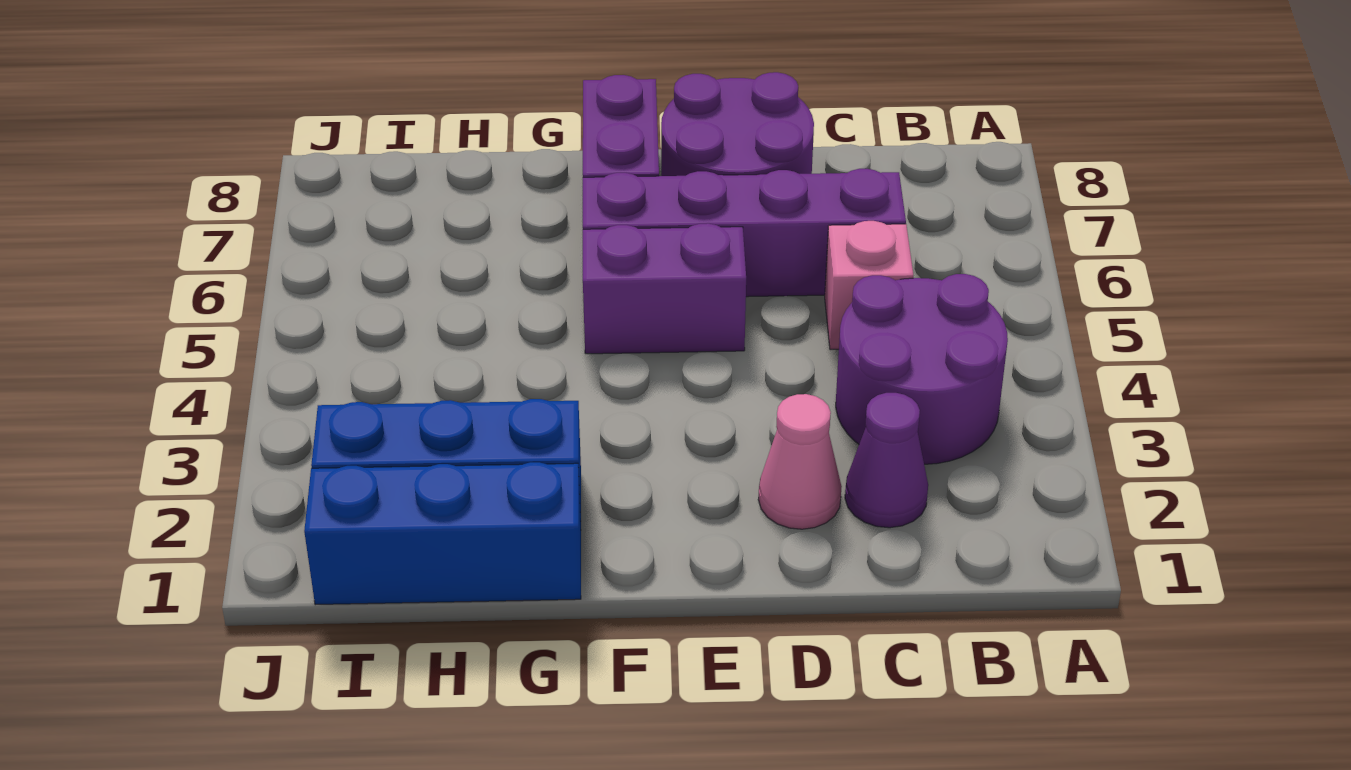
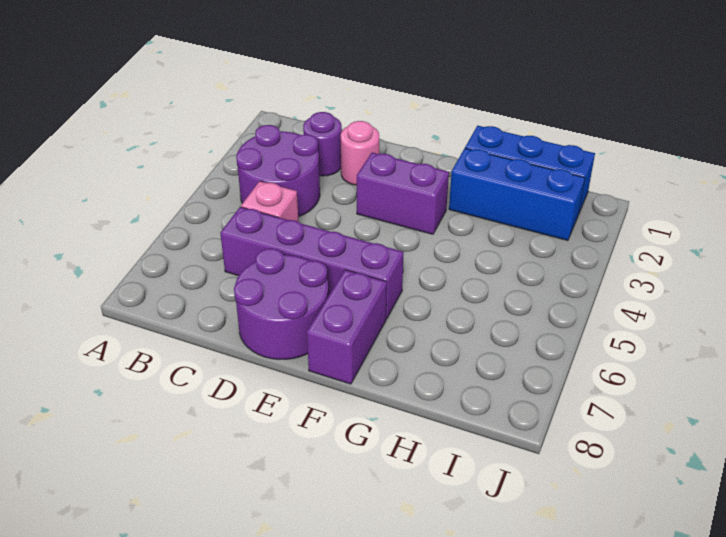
purple cone C2 level 1 -> purple round brick C2 level 1
pink cone D2 level 1 -> pink round brick D2 level 1
purple brick E5:F5 level 1 -> purple brick E3:F3 level 1

